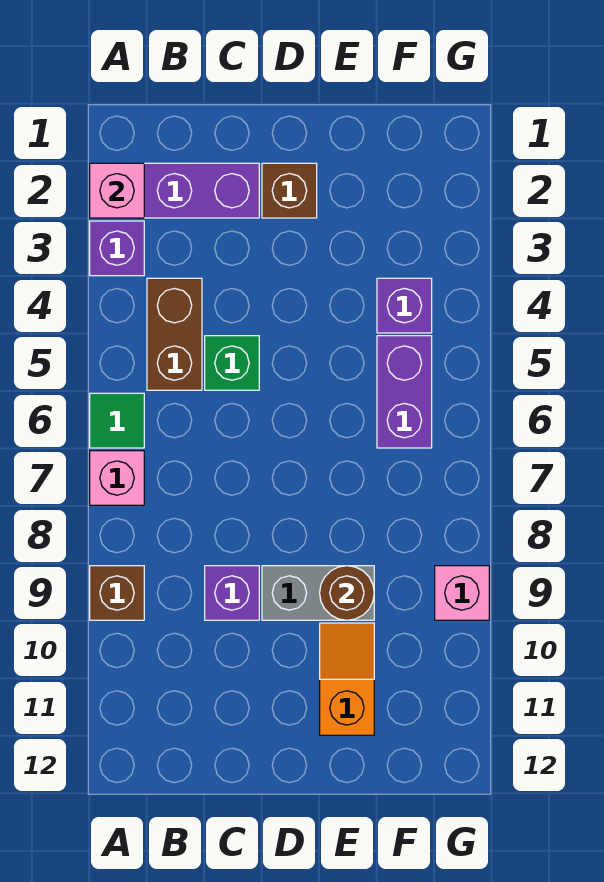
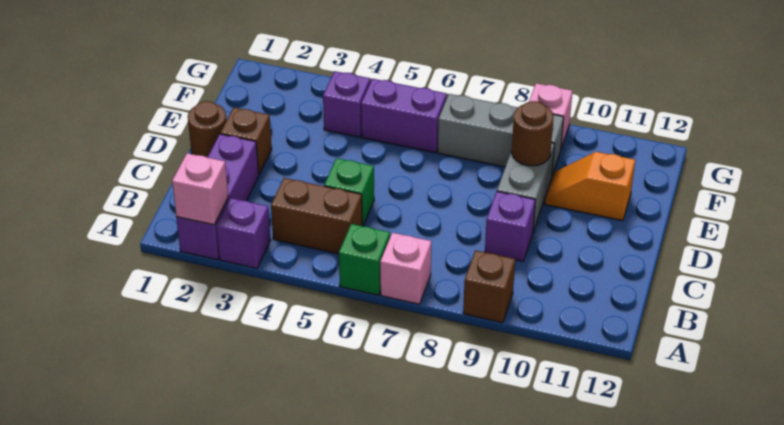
green tile A6 level 1 -> green brick A6 level 1
none -> brown round brick D1 level 1
none -> grey brick F7:F9 level 1

